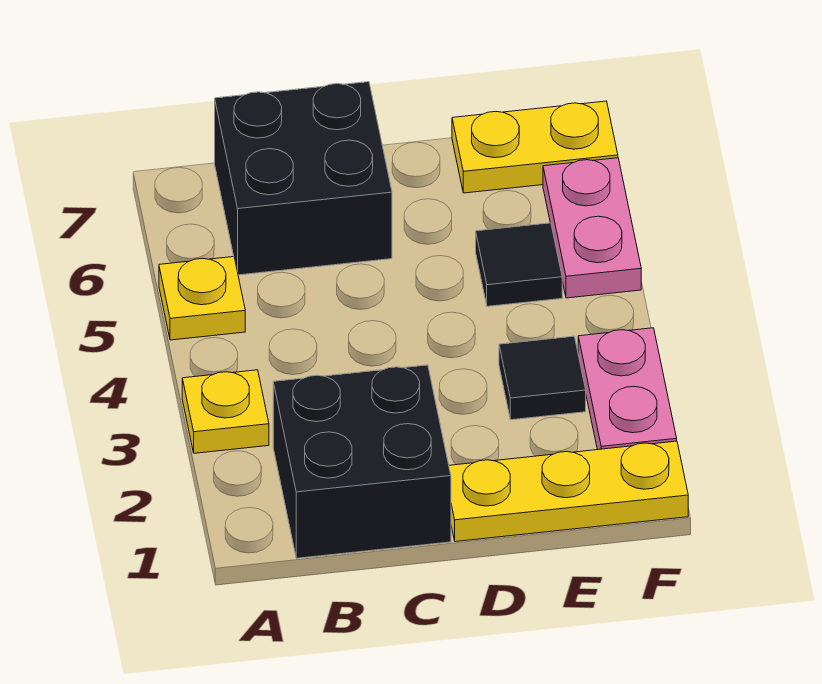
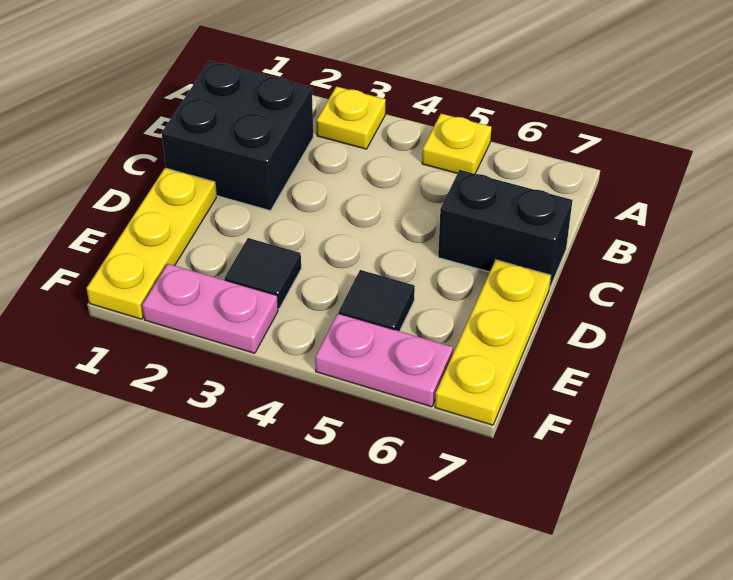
black brick B6:C7 level 1 -> black brick C6:C7 level 1
yellow plate E7:F7 level 1 -> yellow plate D7:F7 level 1

